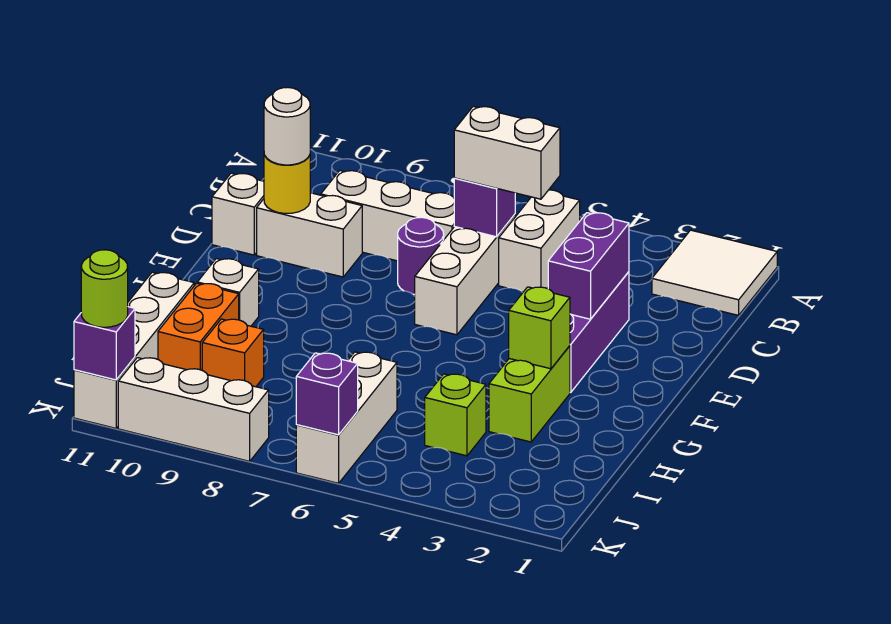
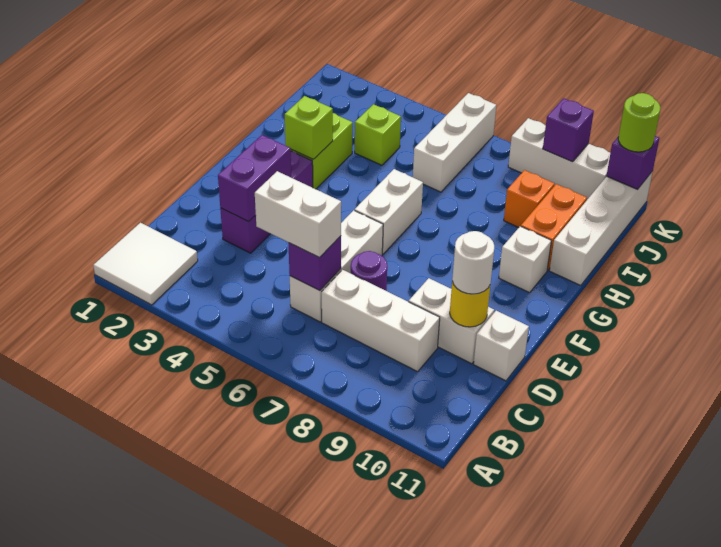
white brick B5:C5 level 1 -> white brick F6:G6 level 1
purple brick K6 level 2 -> purple brick K9 level 2

